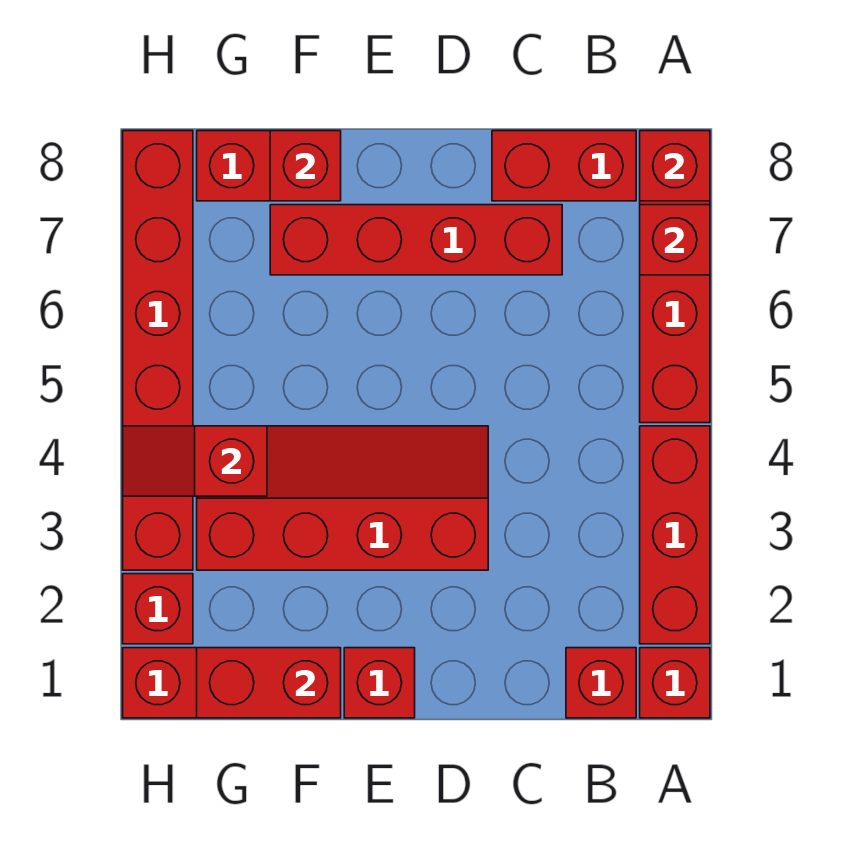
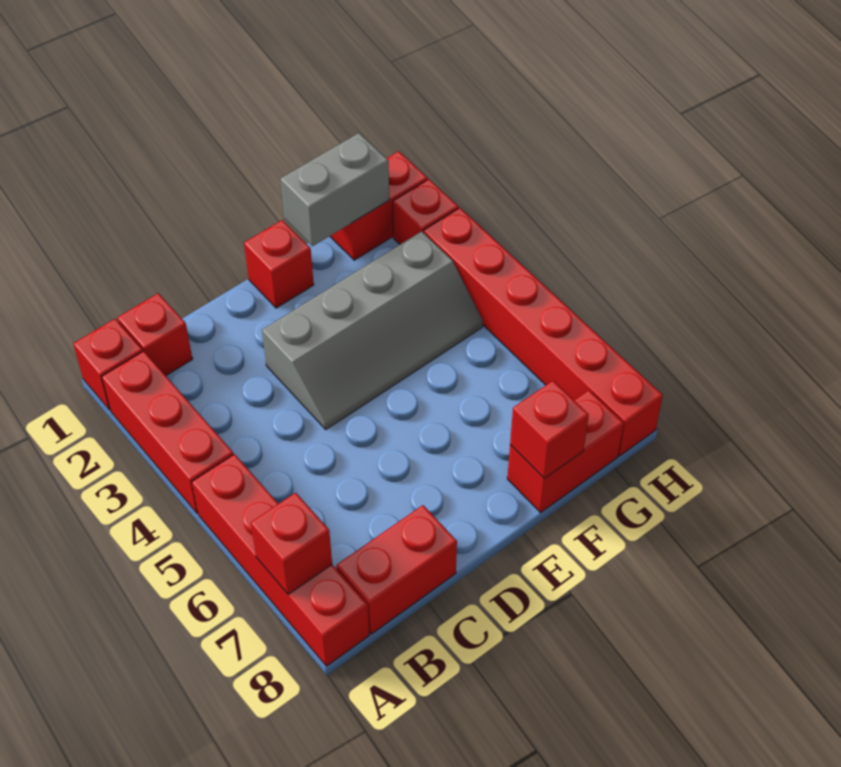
red brick A8 level 2 -> none
red brick C7:F7 level 1 -> none
red slope D3:G4 level 1 top 3 -> grey slope D3:G4 level 1 top 3
red brick F1:G1 level 2 -> grey brick F1:G1 level 2
red slope G4:H4 level 2 top G -> none

